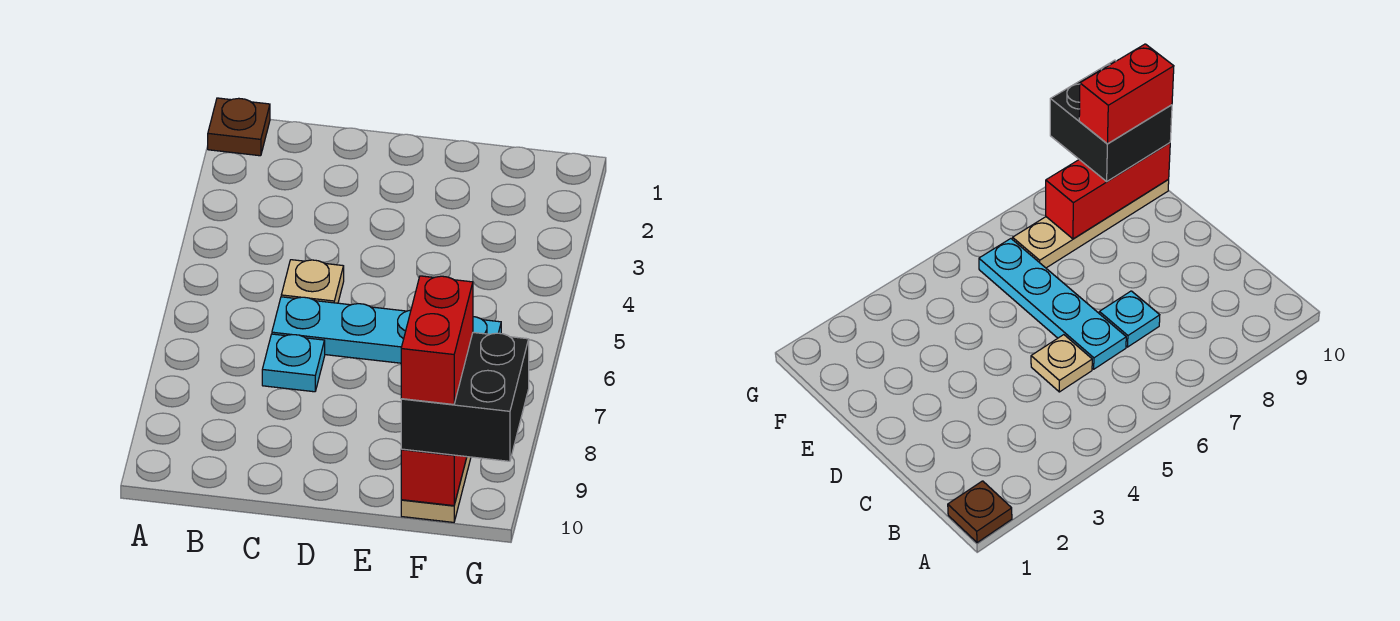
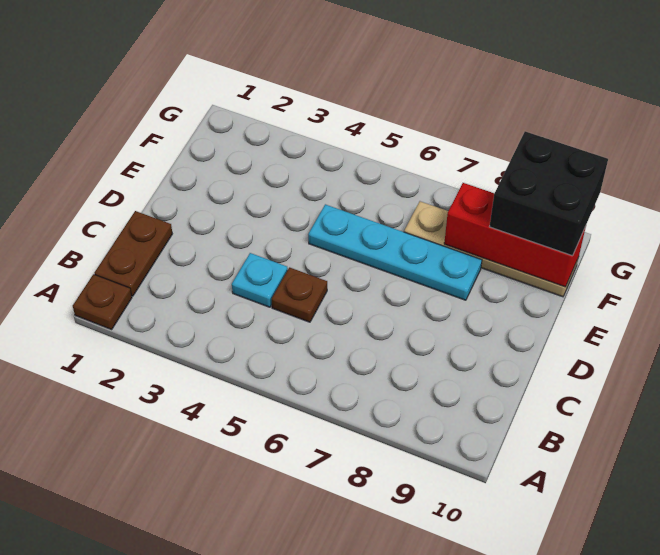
none -> brown plate B1:C1 level 1
tan plate C5 level 1 -> brown plate C5 level 1
cyan plate C6:F6 level 1 -> cyan plate E5:E8 level 1
cyan plate C7 level 1 -> cyan plate C4 level 1
red brick F9:F10 level 4 -> none

